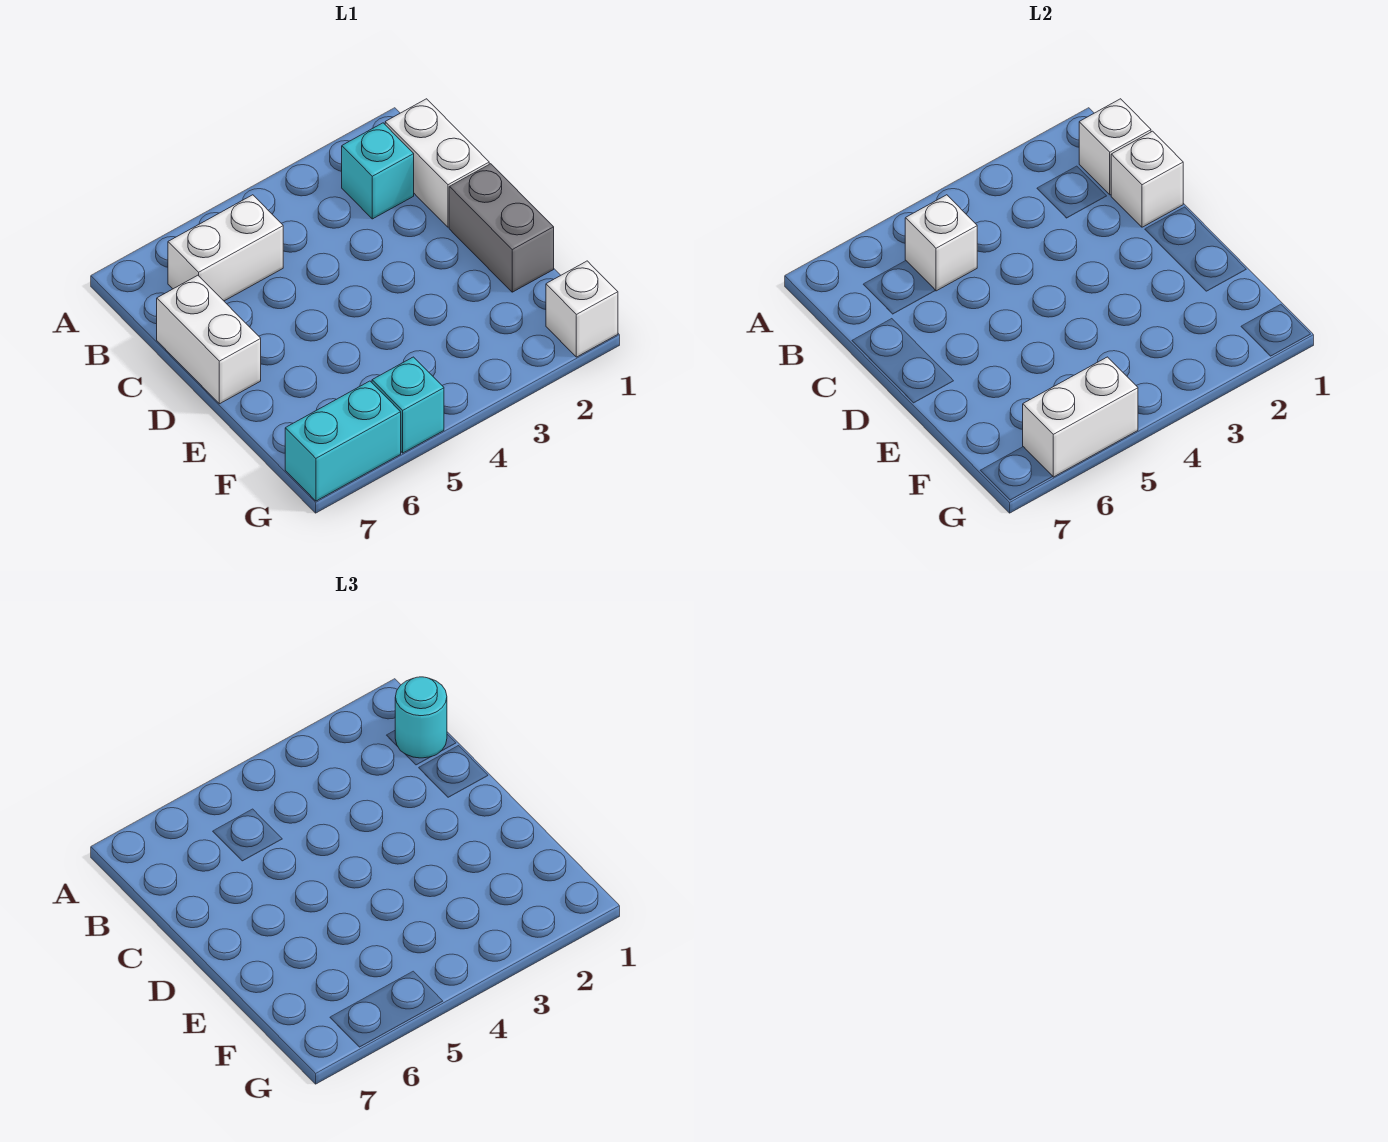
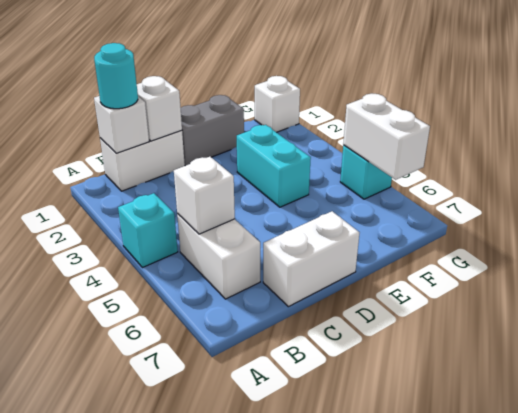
cyan brick B2 level 1 -> cyan brick A4 level 1
cyan brick G6:G7 level 1 -> cyan brick E3:E4 level 1

